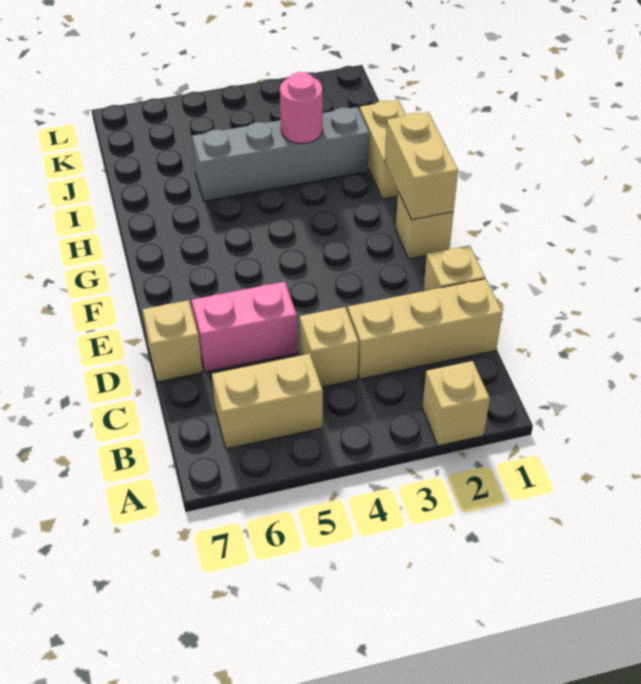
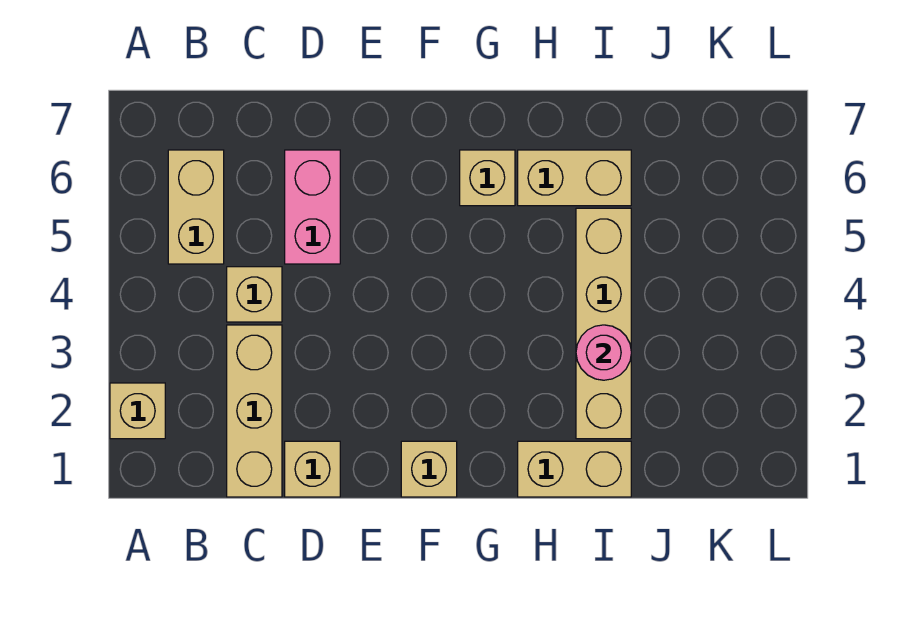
tan brick D7 level 1 -> tan brick G6 level 1
tan brick F1:G1 level 2 -> tan brick H6:I6 level 1
grey brick I2:I5 level 1 -> tan brick I2:I5 level 1

